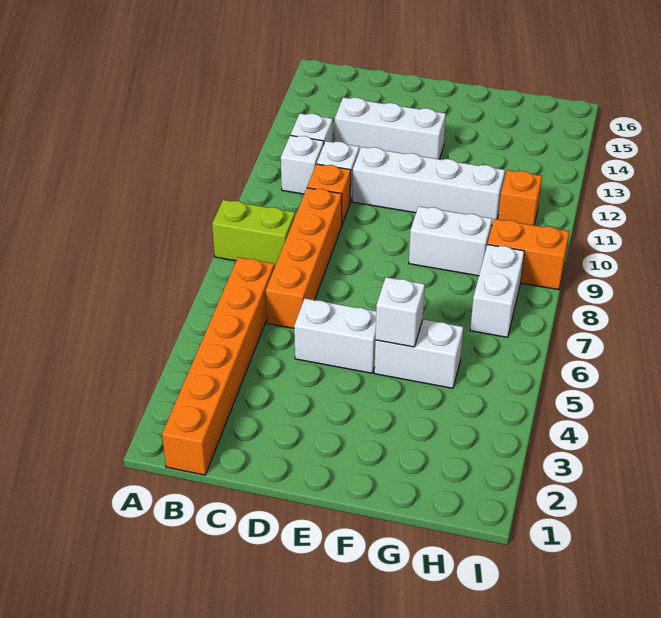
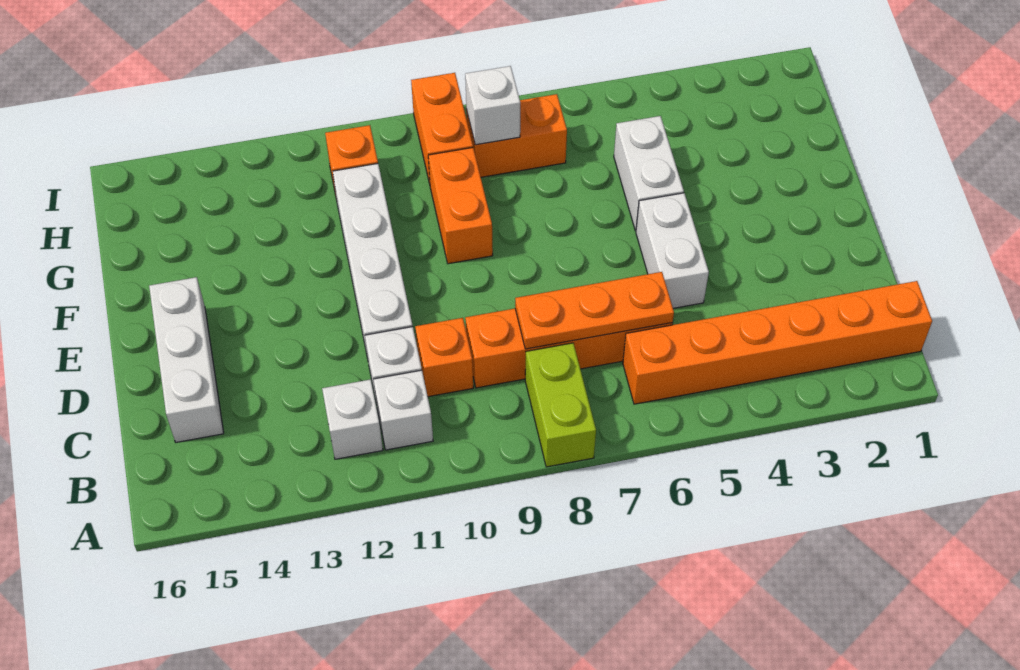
none -> orange plate C6:C8 level 2
white brick C13:E13 level 1 -> white brick C15:E15 level 1
white brick F5 level 2 -> white brick H8 level 2
white brick F9:G9 level 1 -> orange brick F9:G9 level 1
white brick H7:H8 level 1 -> orange brick H7:H8 level 1

